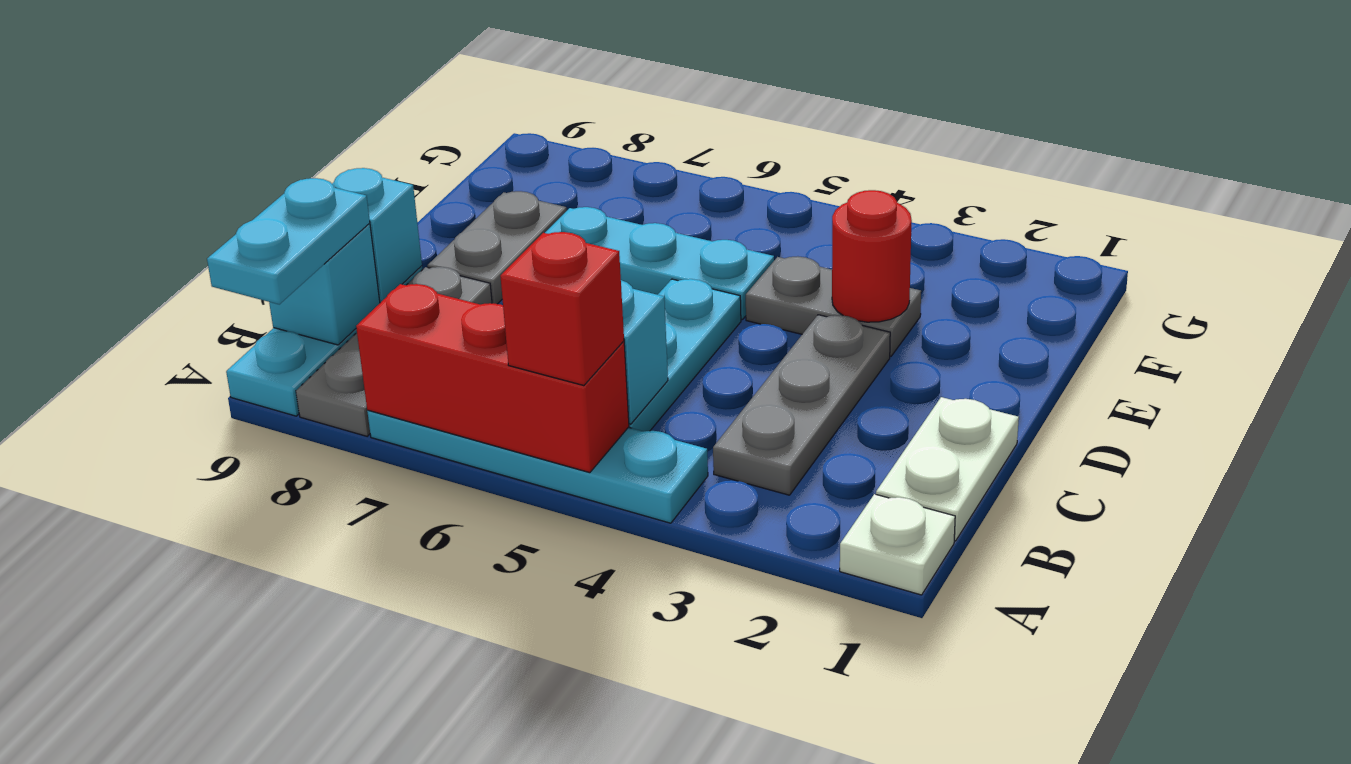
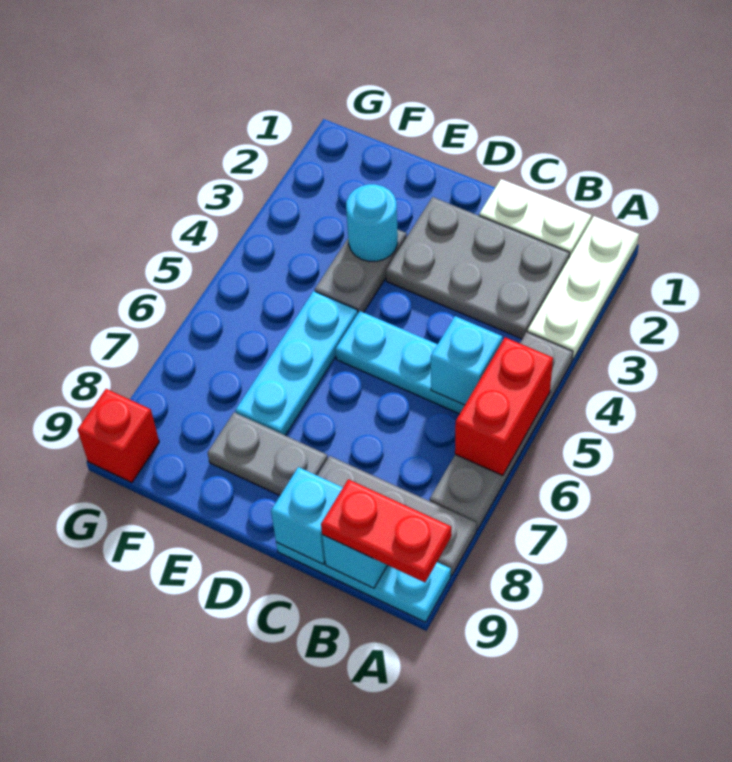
white plate A1 level 1 -> white plate A1:A3 level 1
cyan plate A4:A7 level 1 -> grey plate A4:A7 level 1
red brick A5:A7 level 2 -> red brick A5:A6 level 2
red brick A5 level 3 -> red brick G9 level 1
cyan plate A9:B9 level 3 -> red plate A9:B9 level 3
grey plate B3:D3 level 1 -> grey plate B2:D3 level 1
red round brick E3 level 2 -> cyan round brick E3 level 2

